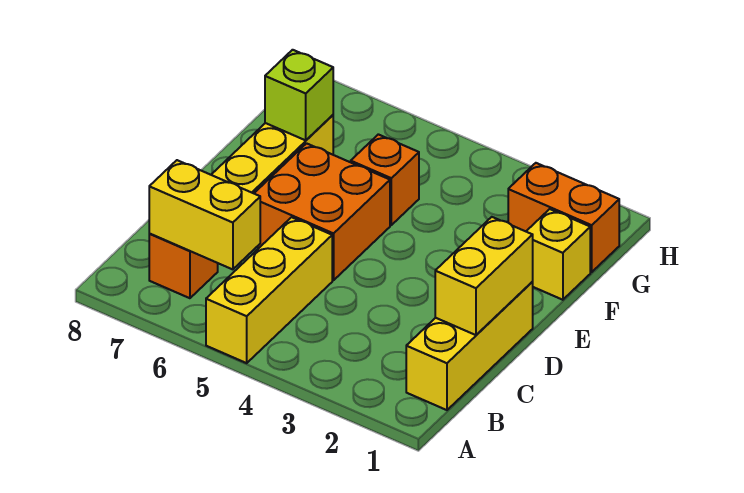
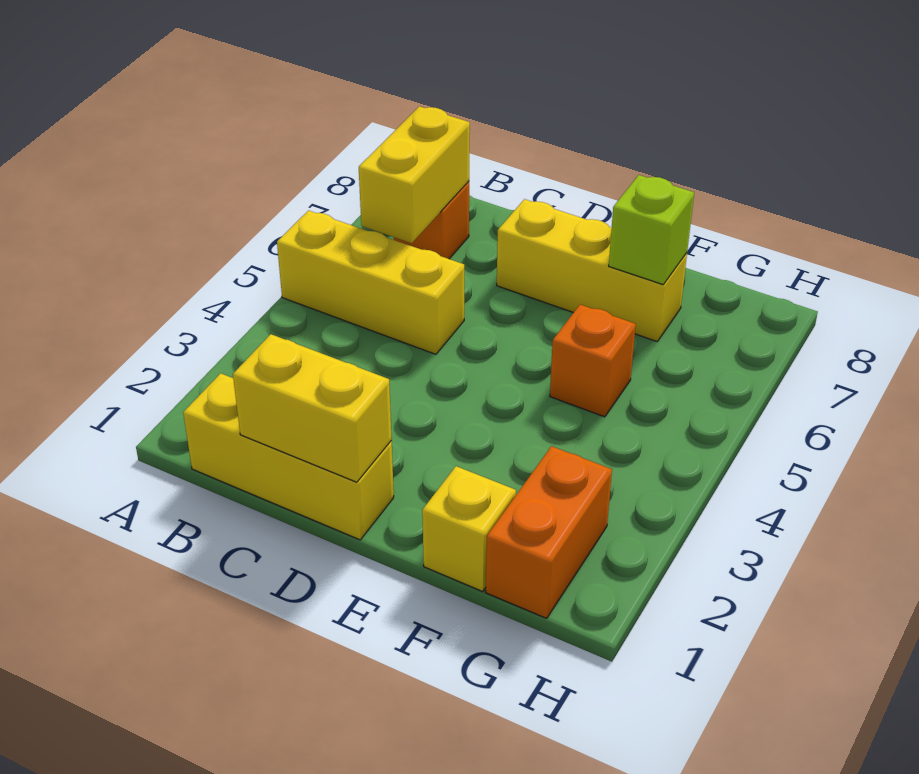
orange brick D5:E6 level 1 -> none

